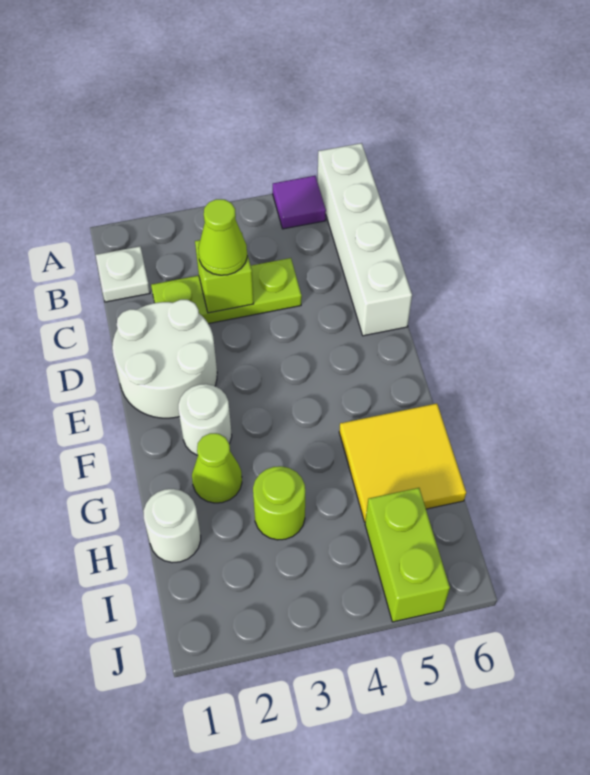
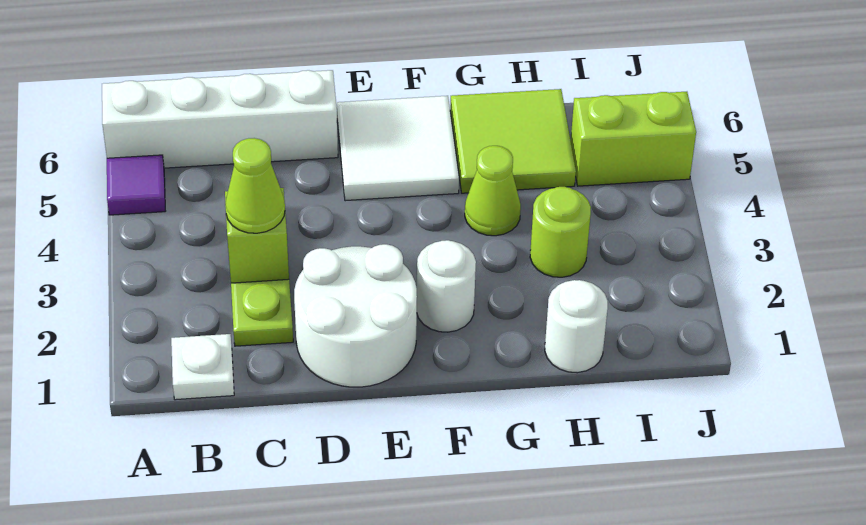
none -> white tile E5:F6 level 1
lime cone G2 level 1 -> lime cone G4 level 1
yellow tile G5:H6 level 1 -> lime tile G5:H6 level 1

